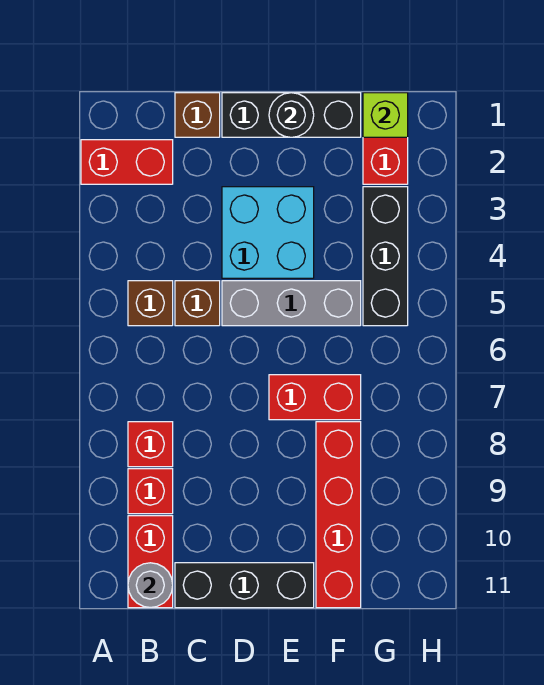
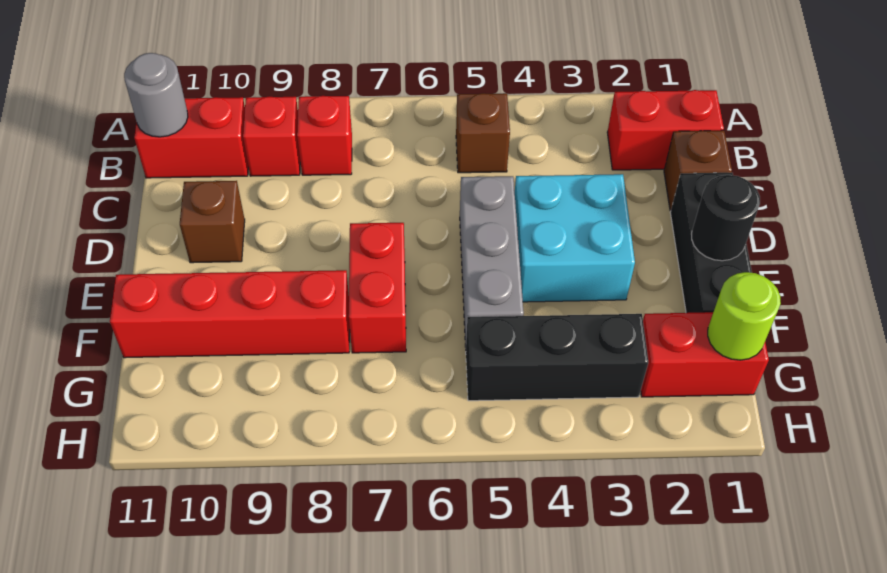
red brick A2:B2 level 1 -> red brick B1:B2 level 1
brown brick C5 level 1 -> brown brick D10 level 1
black brick C11:E11 level 1 -> none
lime brick G1 level 2 -> lime round brick G1 level 2

